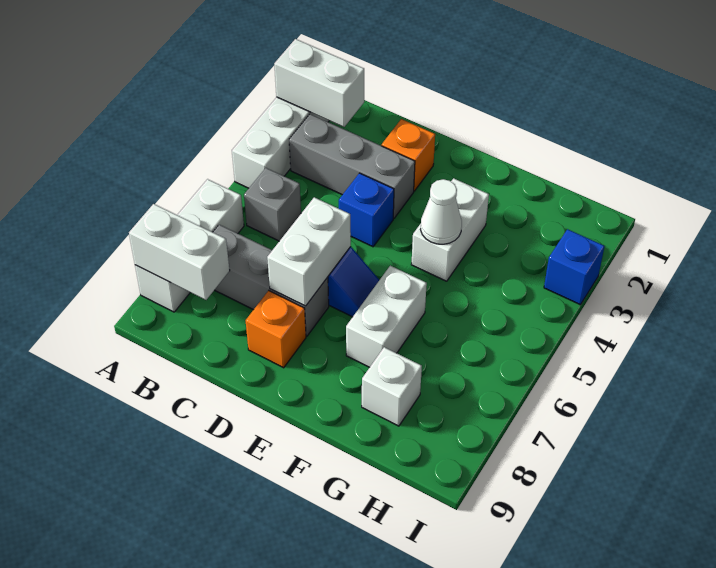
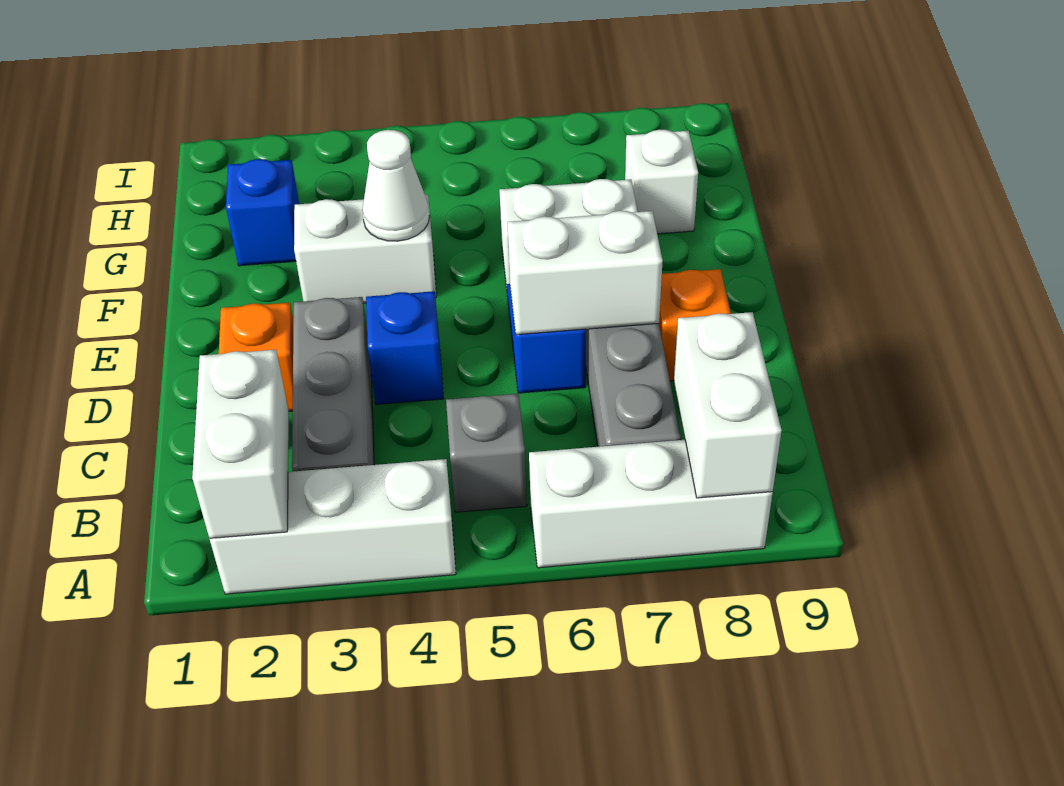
blue brick I3 level 1 -> blue brick G2 level 1

